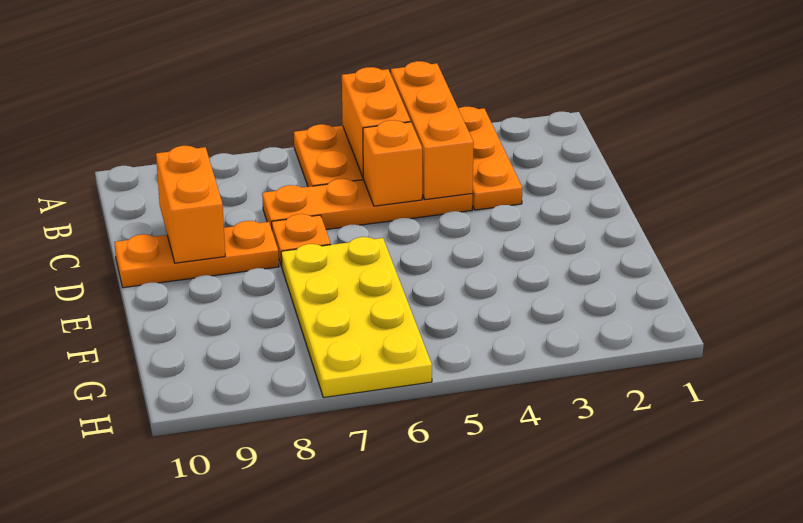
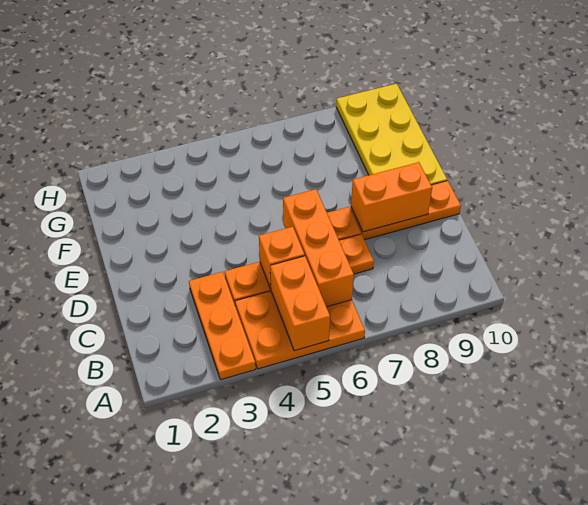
orange brick A4:C4 level 2 -> orange brick B6:D6 level 2
orange brick C9:D9 level 2 -> orange brick D8:D9 level 2
yellow plate E6:H7 level 1 -> yellow plate E9:H10 level 1

